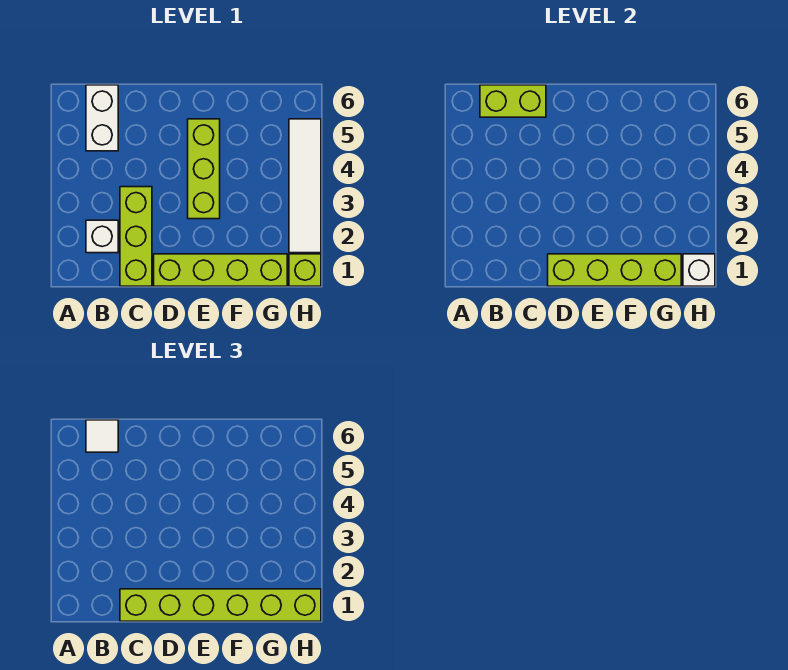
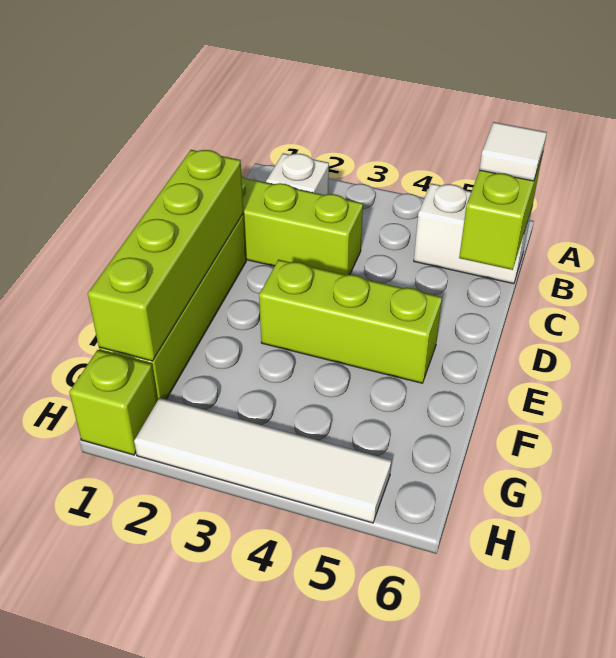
lime brick C1:H1 level 3 -> none
white brick H1 level 2 -> none

